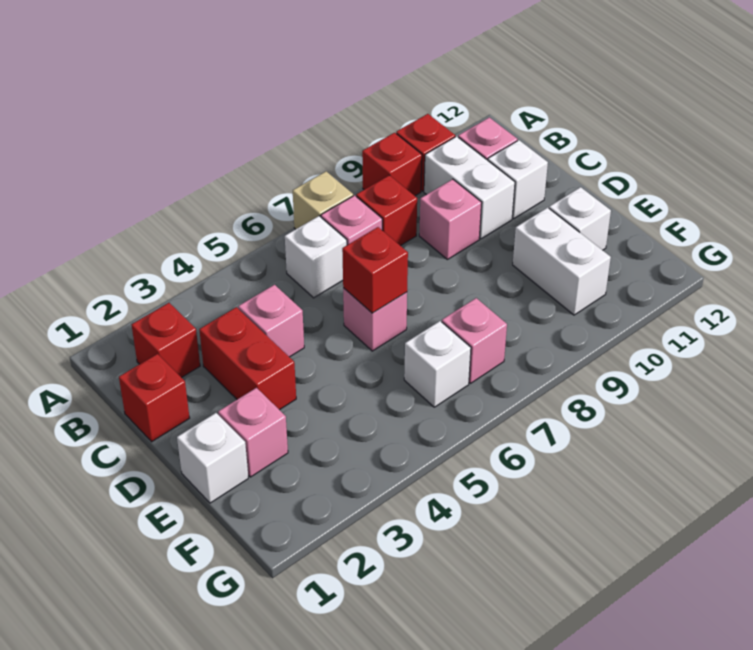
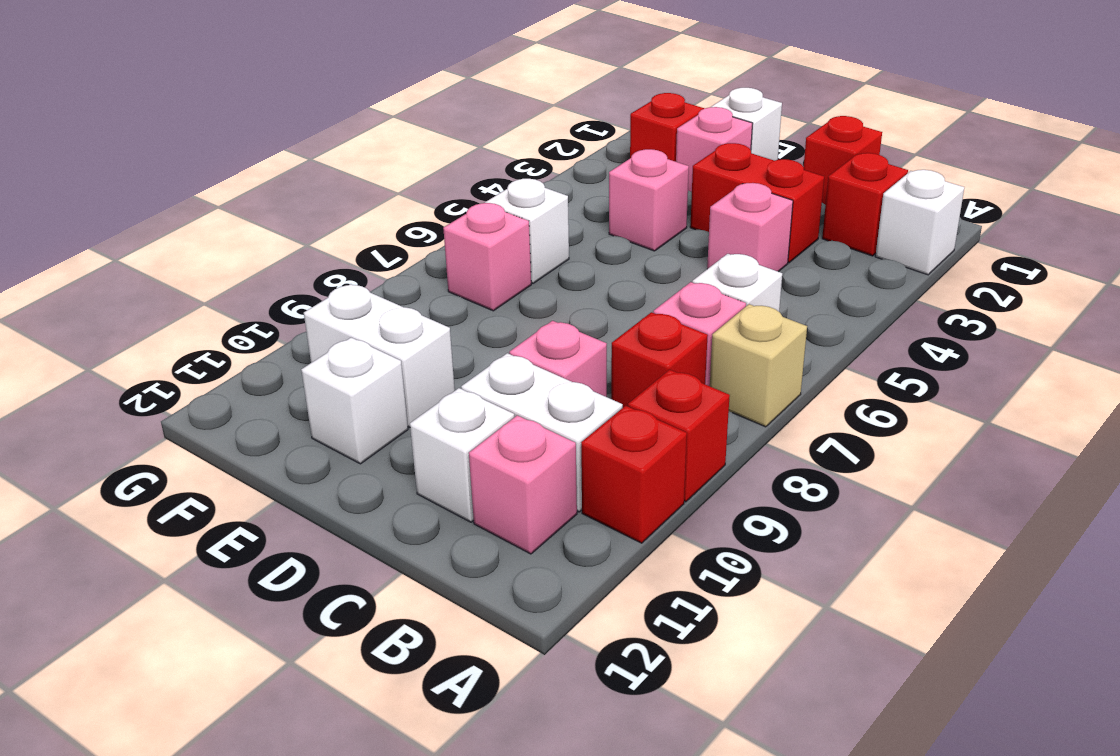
none -> white brick A2 level 1
pink brick D6 level 1 -> pink brick E4 level 1
red brick D6 level 2 -> red brick F2 level 1

